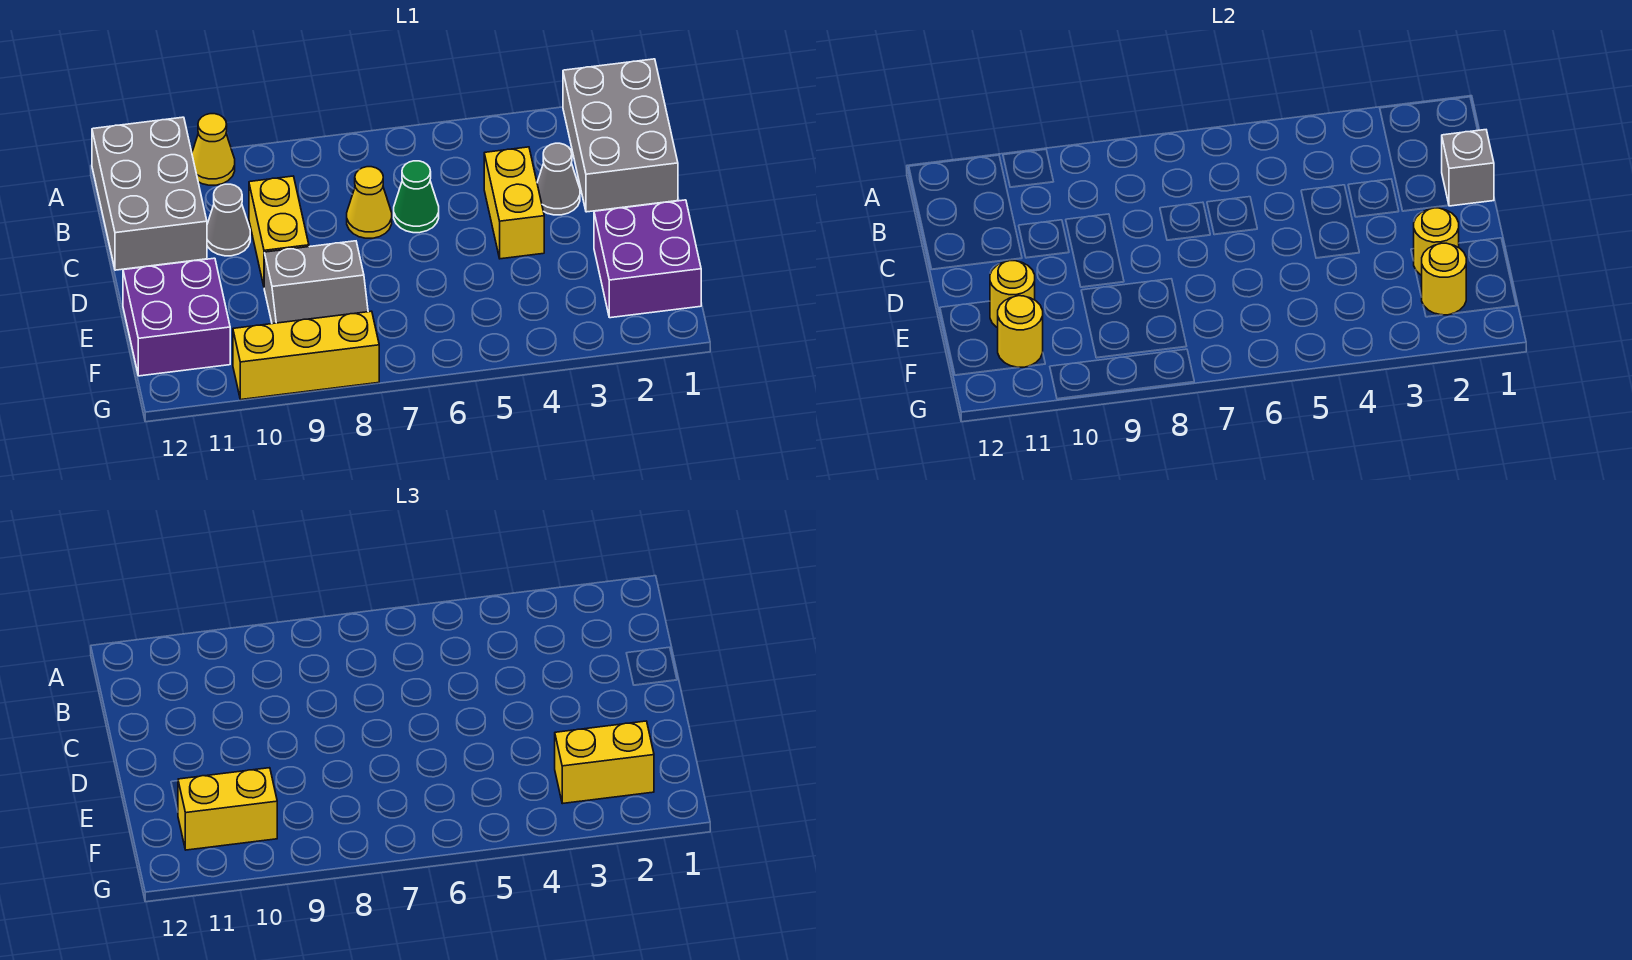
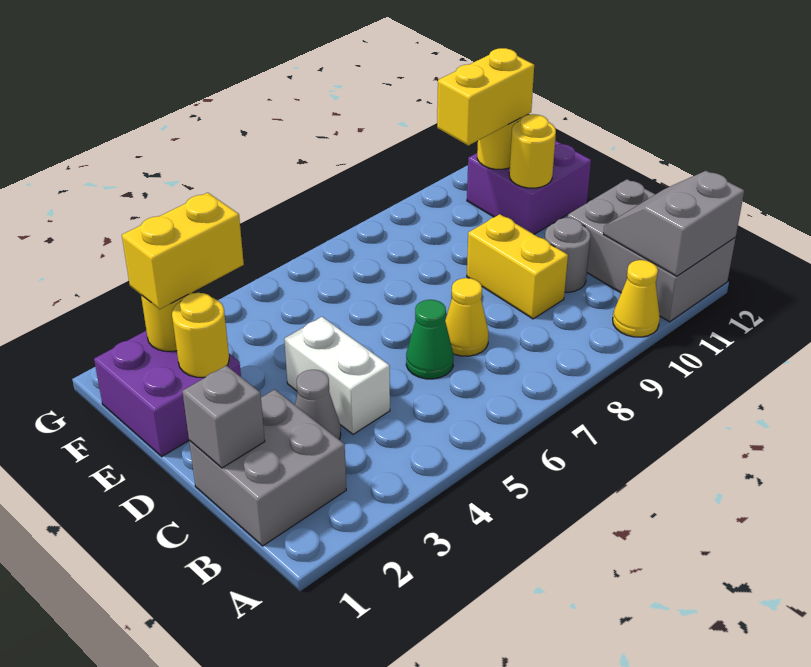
grey brick A1:C2 level 1 -> grey brick B1:C2 level 1
yellow brick C4:D4 level 1 -> white brick C4:D4 level 1
grey cone C10 level 1 -> grey round brick C10 level 1
grey slope E8:F9 level 1 top E -> grey slope A11:B12 level 2 top A
yellow brick G8:G10 level 1 -> none

